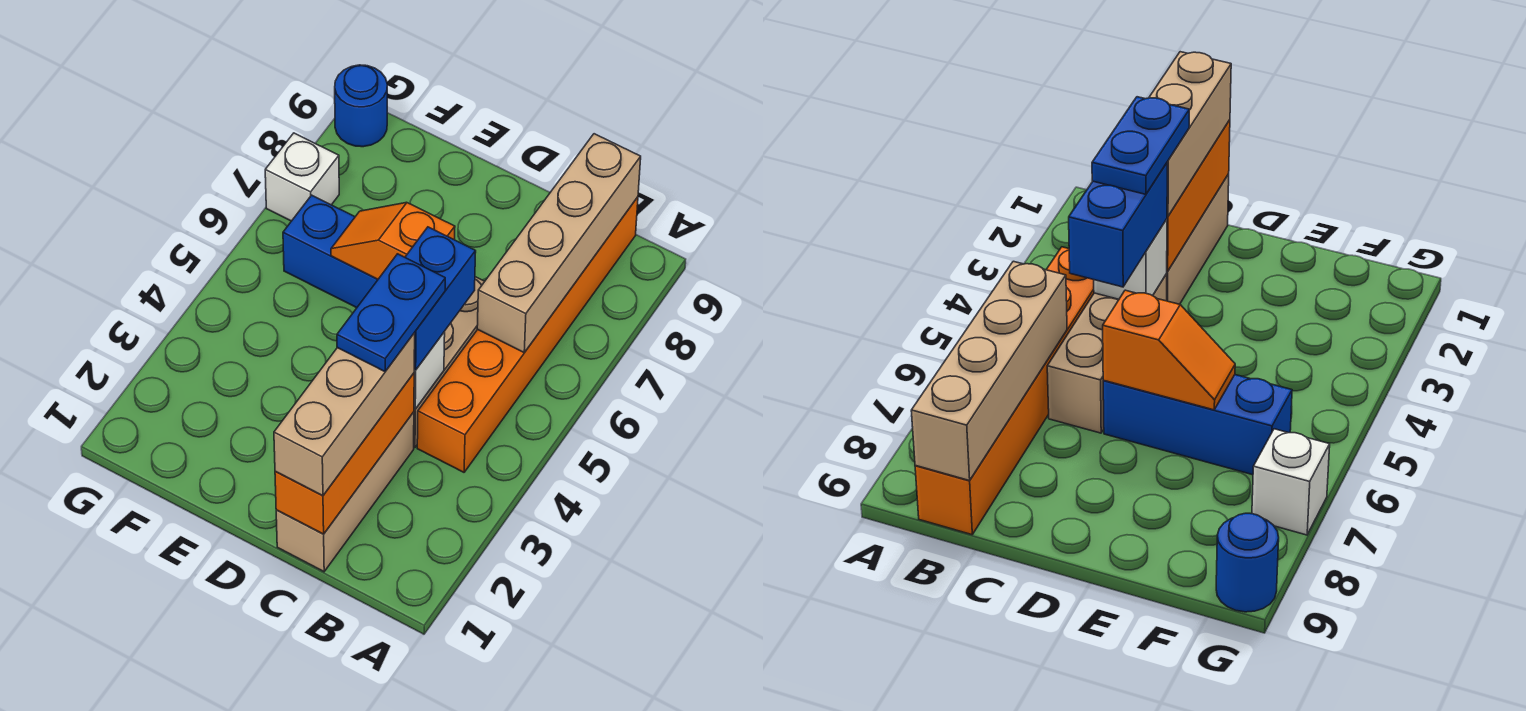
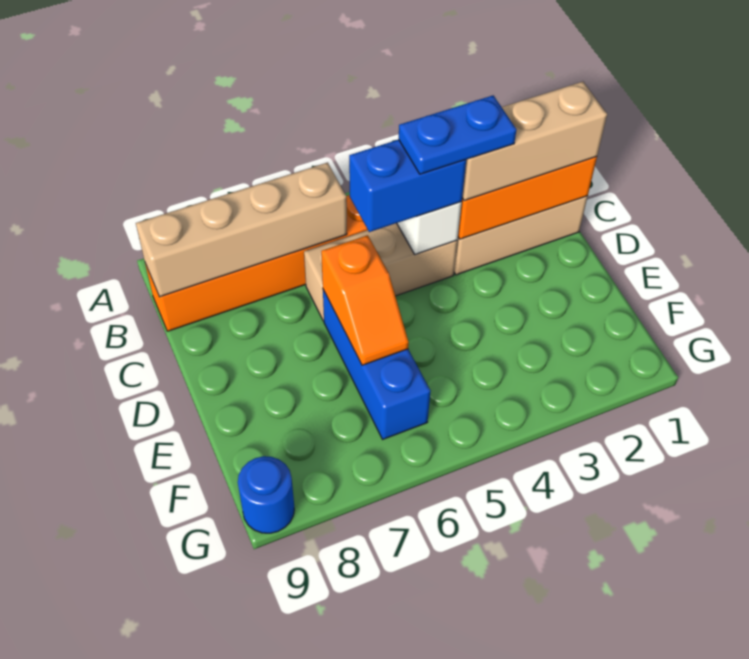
white brick G7 level 1 -> none

